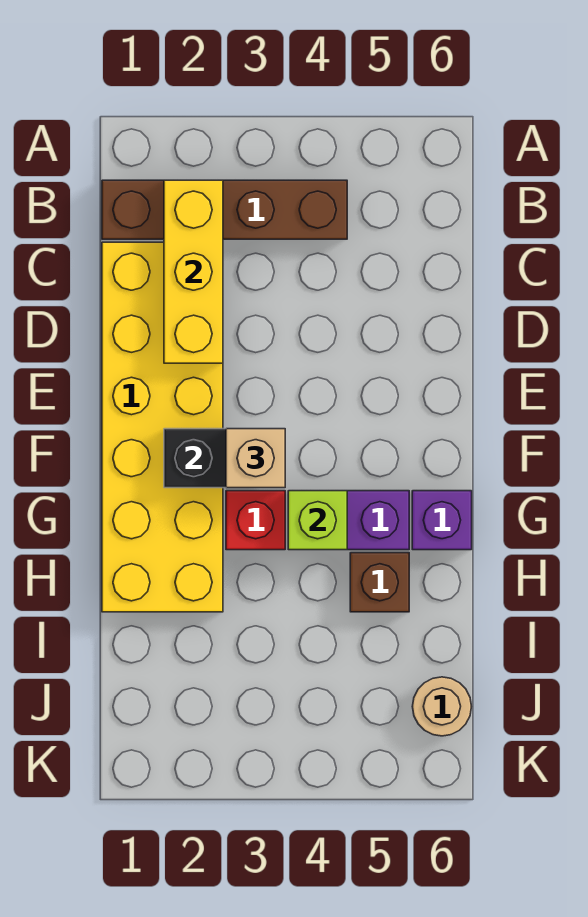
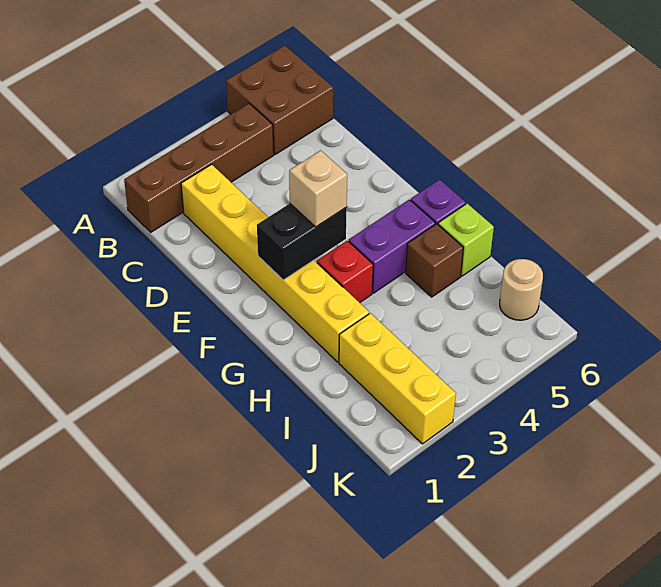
none -> brown brick A5:B6 level 1
yellow brick B2:D2 level 2 -> yellow brick I2:K2 level 1
yellow brick C1:H2 level 1 -> yellow brick C2:H2 level 1
lime brick G4 level 2 -> lime brick H6 level 1

